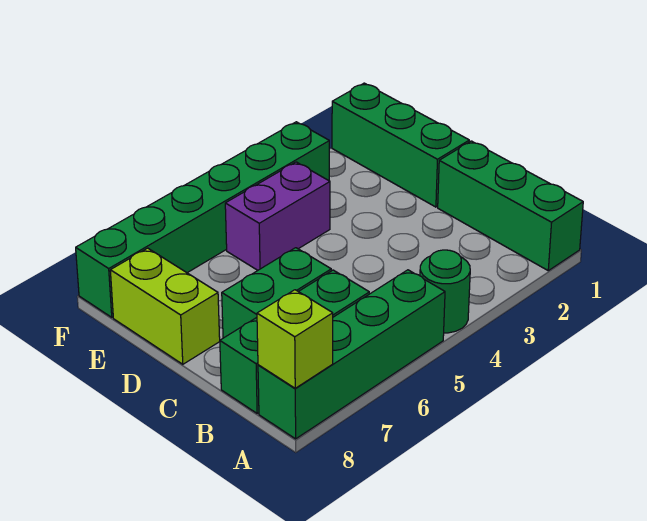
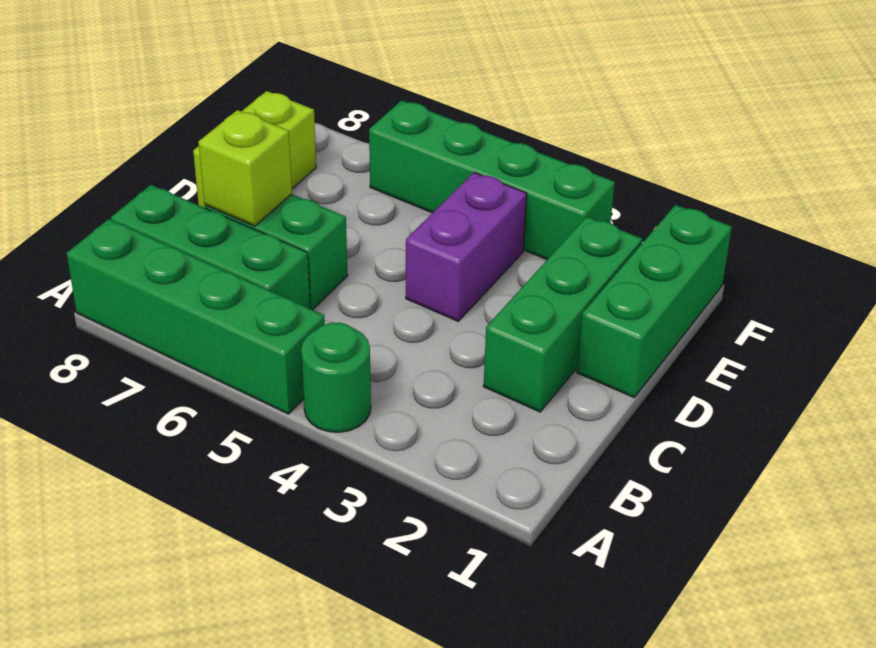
green brick A1:C1 level 1 -> green brick C2:E2 level 1
lime brick A8 level 2 -> lime brick C7 level 2
purple brick E4:E5 level 1 -> purple brick D4:E4 level 1
green brick F3:F8 level 1 -> green brick F3:F6 level 1

